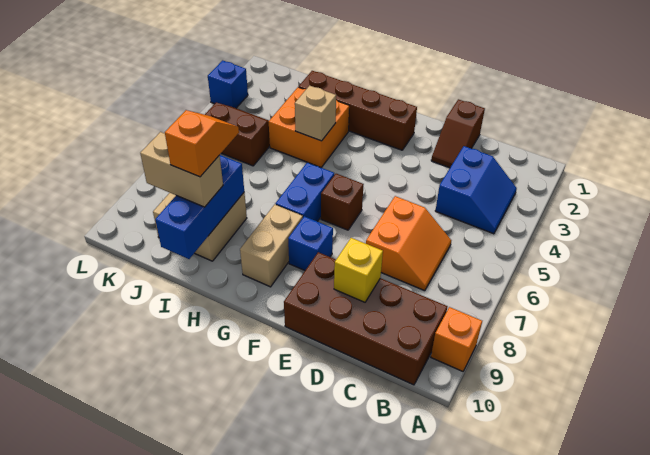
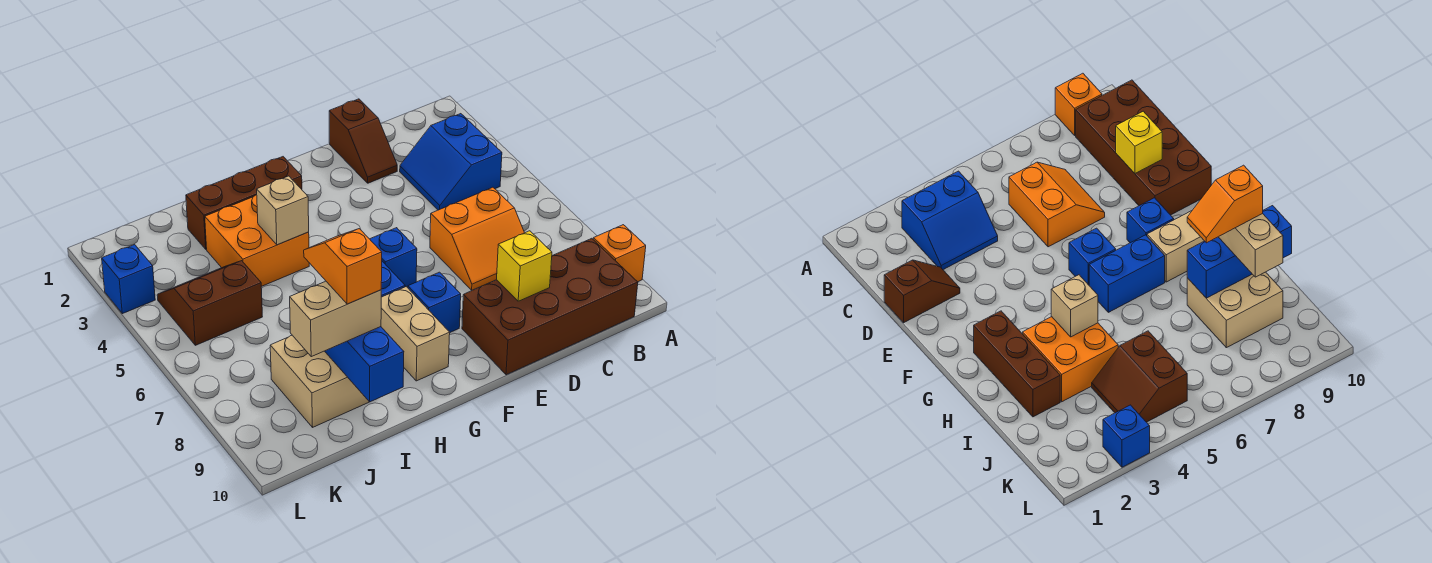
blue slope B3:C4 level 1 top C -> blue slope B3:C4 level 1 top B
orange slope C6:D7 level 1 top D -> orange slope C6:D7 level 1 top 6
brown brick F2:I2 level 1 -> brown brick G2:I2 level 1
brown brick F6 level 1 -> blue brick F6 level 1

